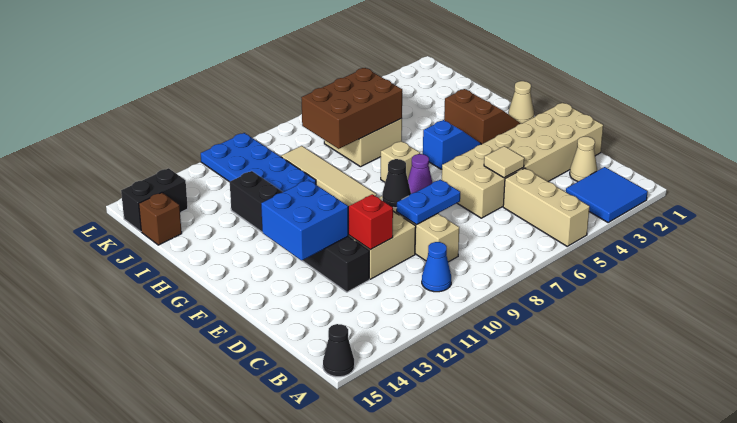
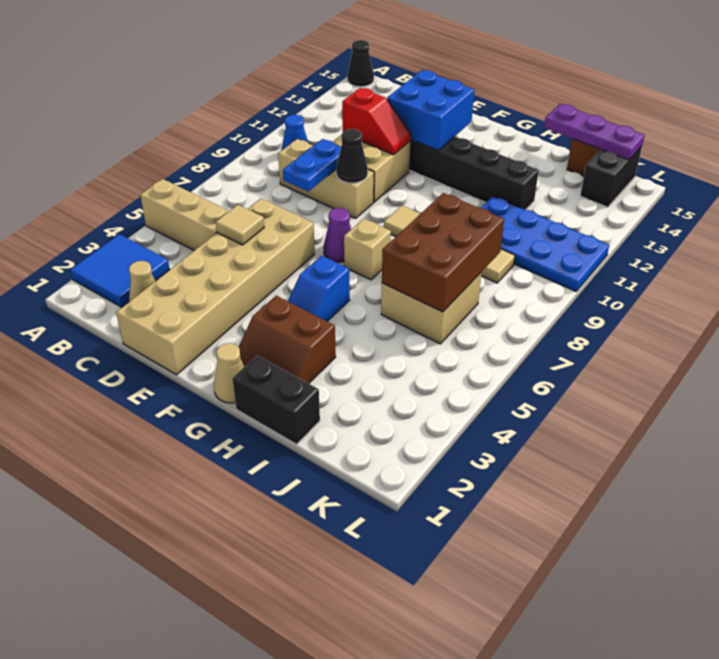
none -> black brick H1:I1 level 1
none -> purple plate I15:K15 level 2

